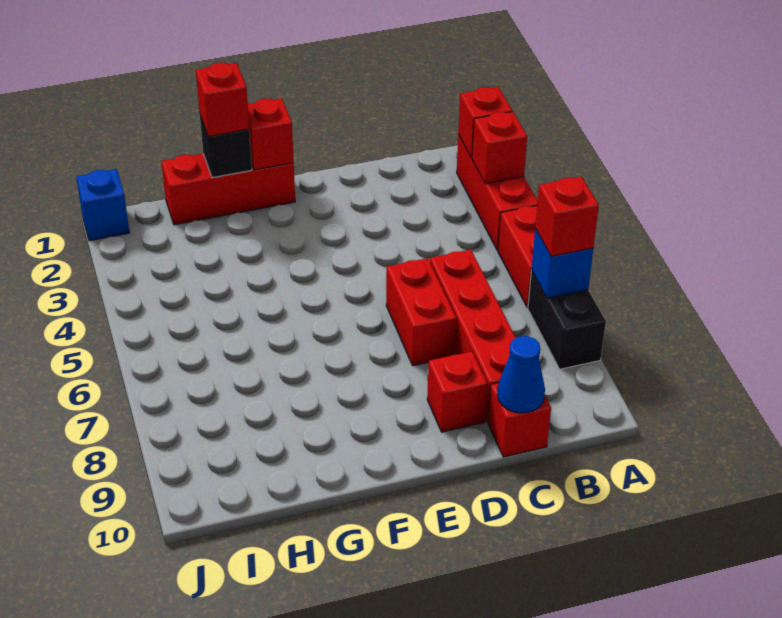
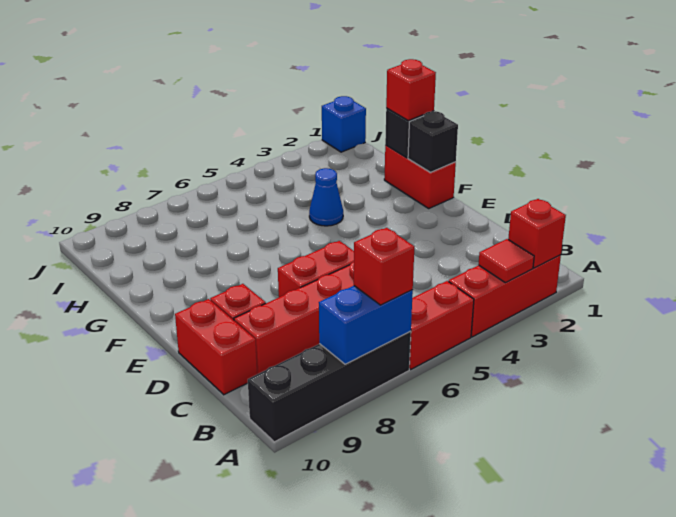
red brick A3 level 2 -> red tile A3 level 2
black brick A7:A8 level 1 -> black brick A7:A10 level 1
blue brick A7 level 2 -> blue brick A7:A8 level 2
red brick C10 level 1 -> red brick C10:D10 level 1
blue cone C10 level 2 -> blue cone G4 level 1
red brick F1:H1 level 1 -> red brick F1:G1 level 1
red brick F1 level 2 -> black brick F1 level 2

